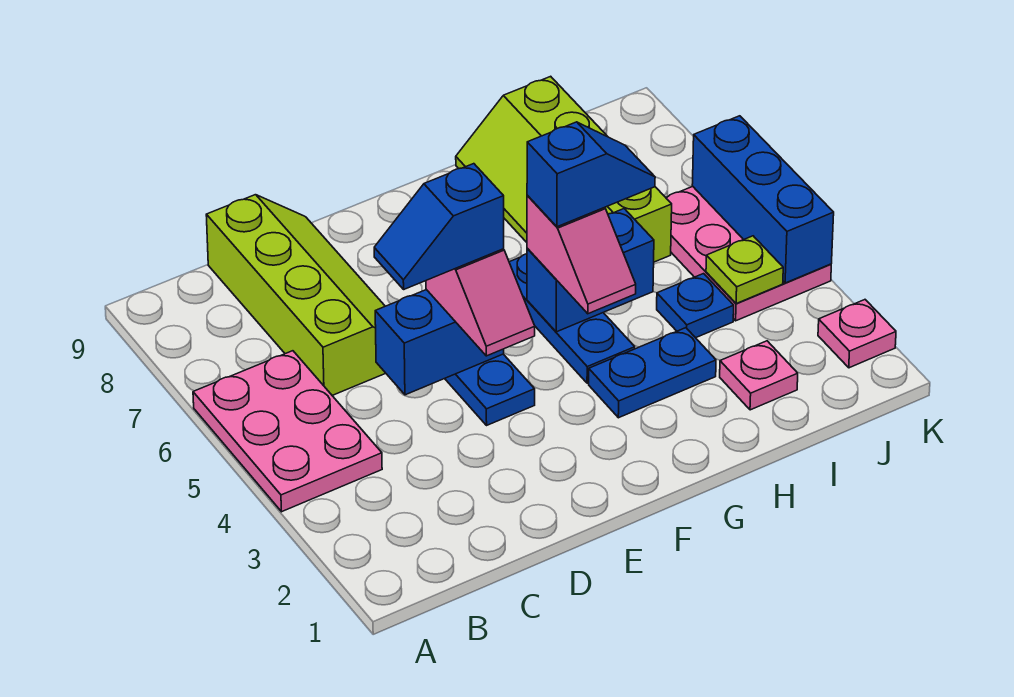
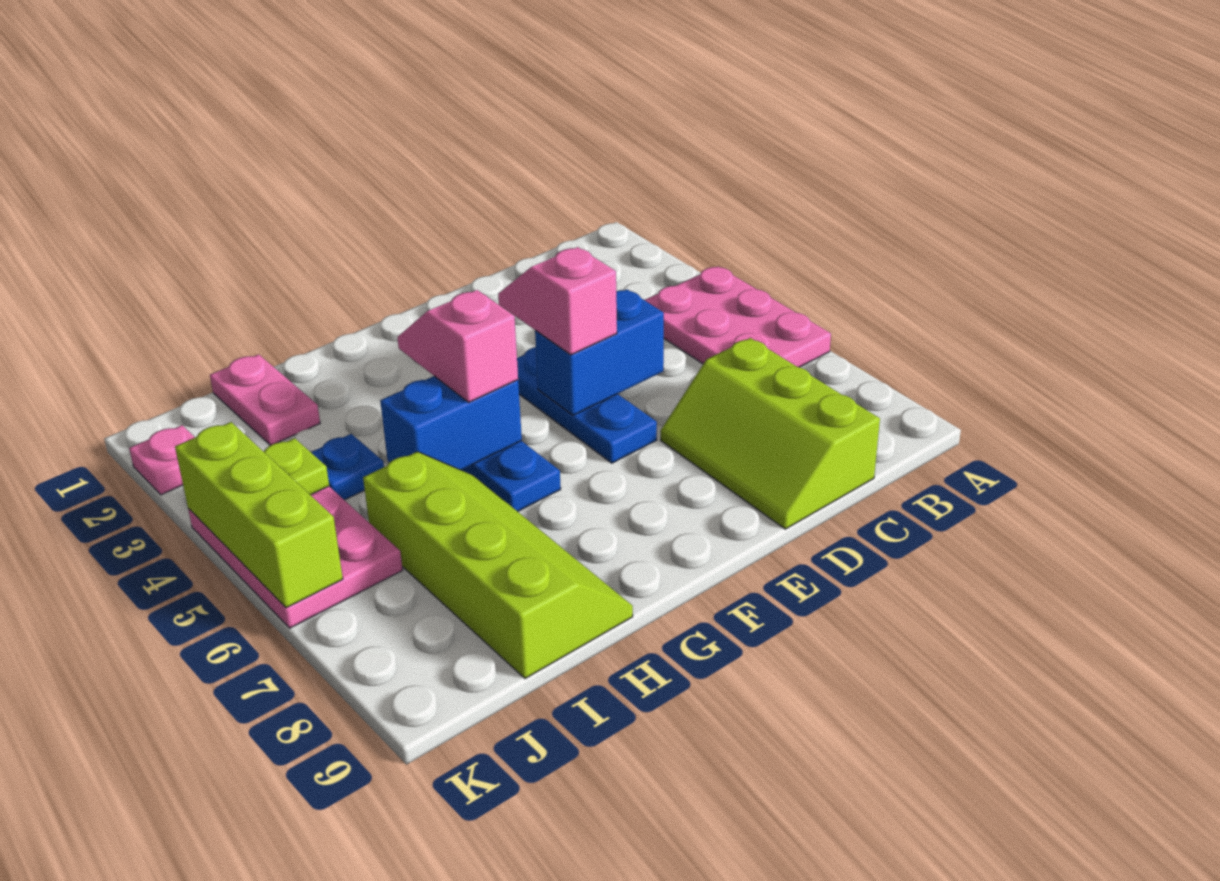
lime slope C6:D9 level 1 top C -> lime slope C7:D9 level 1 top C
blue slope D5:E5 level 4 top E -> none
blue plate G3:H3 level 1 -> none
blue slope G5:H5 level 4 top G -> none
pink plate I2 level 1 -> pink plate I1:I2 level 1
blue brick K4:K6 level 2 -> lime brick K4:K6 level 2

